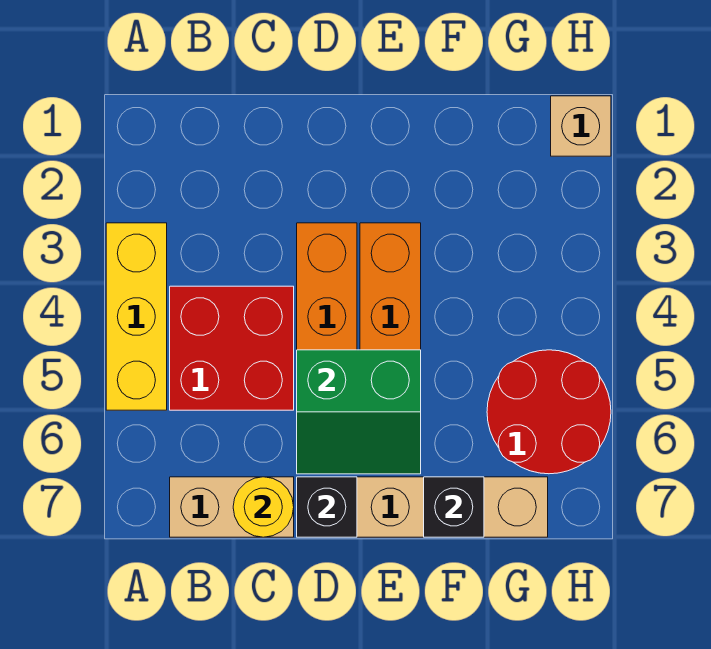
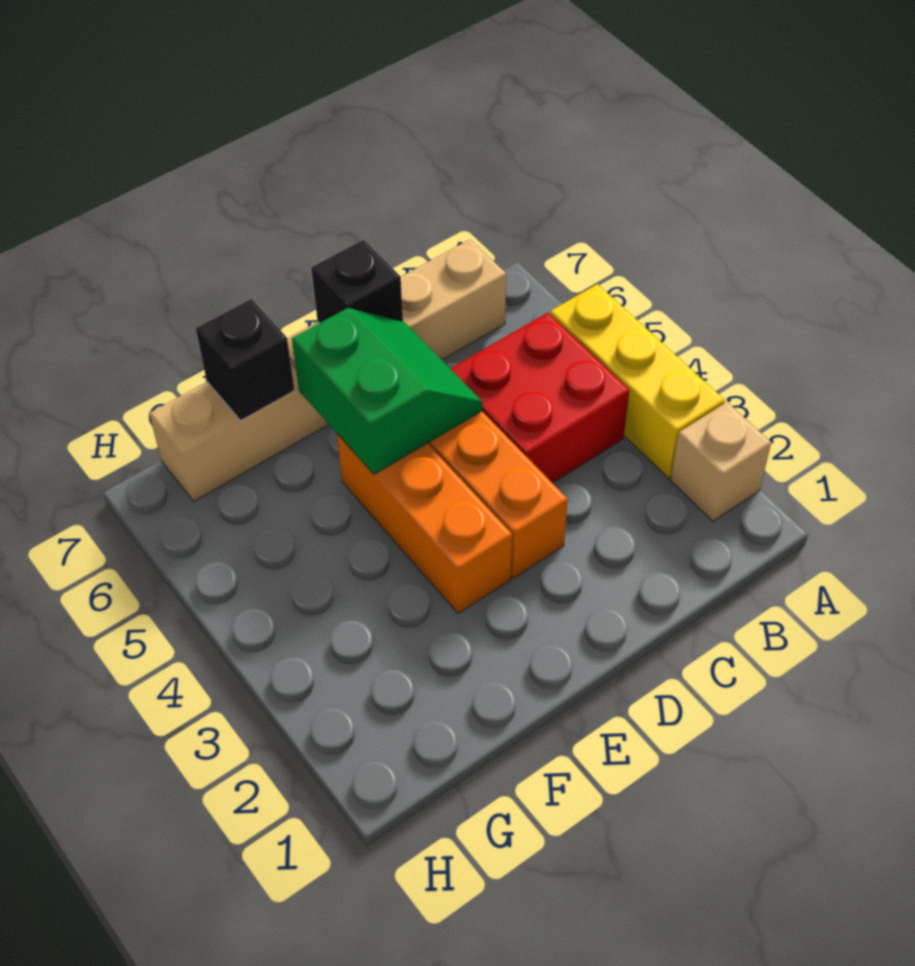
yellow round brick C7 level 2 -> none
green slope D5:E6 level 2 top 5 -> green slope D5:E6 level 2 top E
red round brick G5:H6 level 1 -> none
tan brick H1 level 1 -> tan brick A2 level 1

